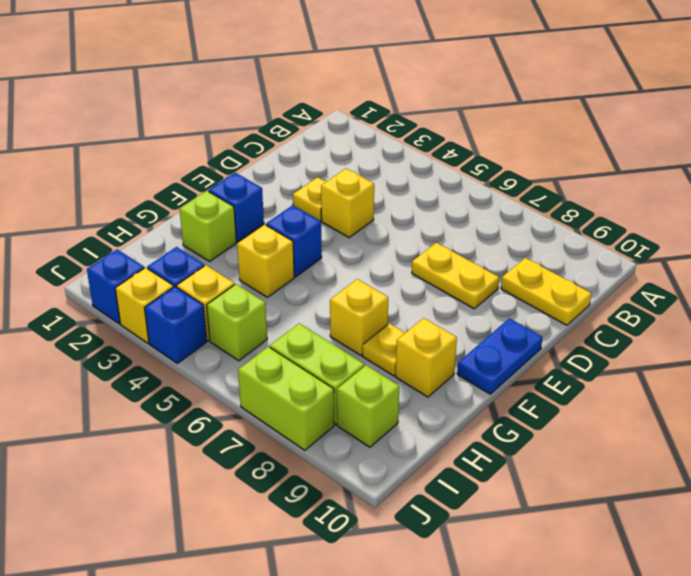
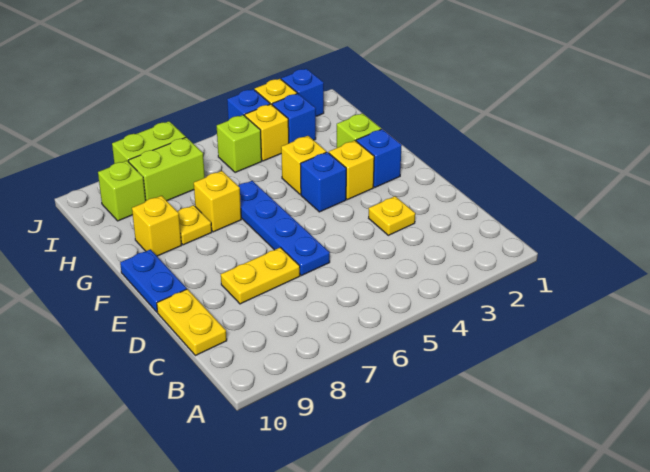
yellow plate C9:C10 level 1 -> yellow plate C10:D10 level 1
yellow brick D4 level 1 -> yellow brick F3 level 1
none -> blue plate D6:G6 level 1

